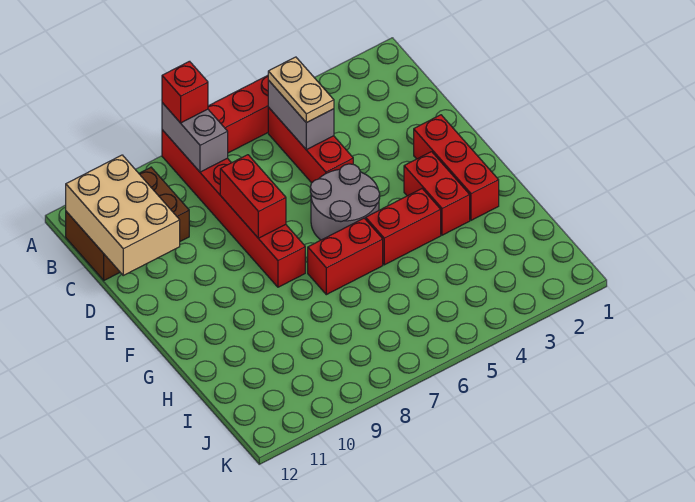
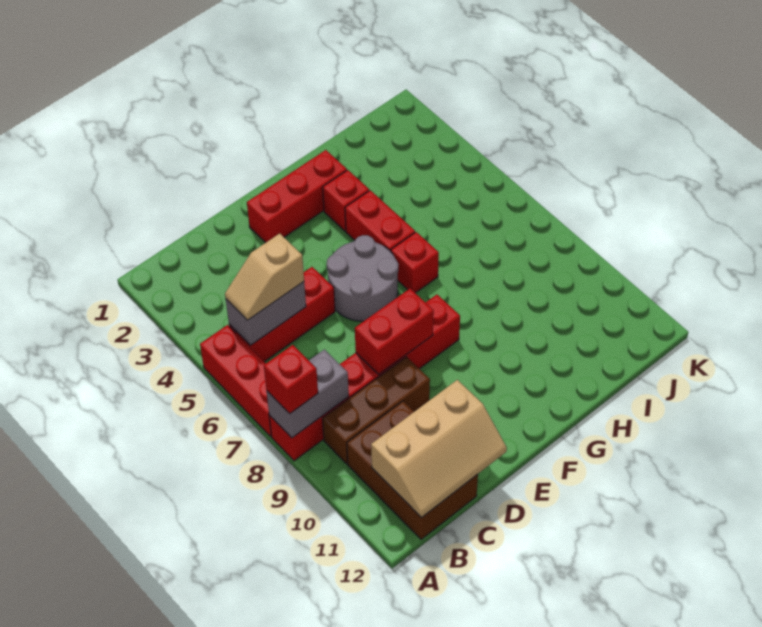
tan plate B5:C5 level 3 -> tan slope B5:C5 level 3 top C
none -> brown brick B9:D9 level 1
tan brick B11:D12 level 2 -> tan slope B11:D12 level 2 top 11
red brick F3:G3 level 1 -> red brick G3 level 1
red brick G6:G7 level 1 -> red brick G6 level 1

